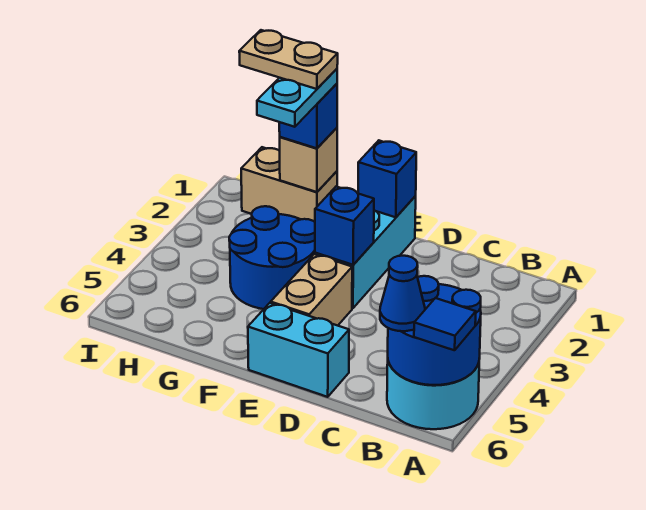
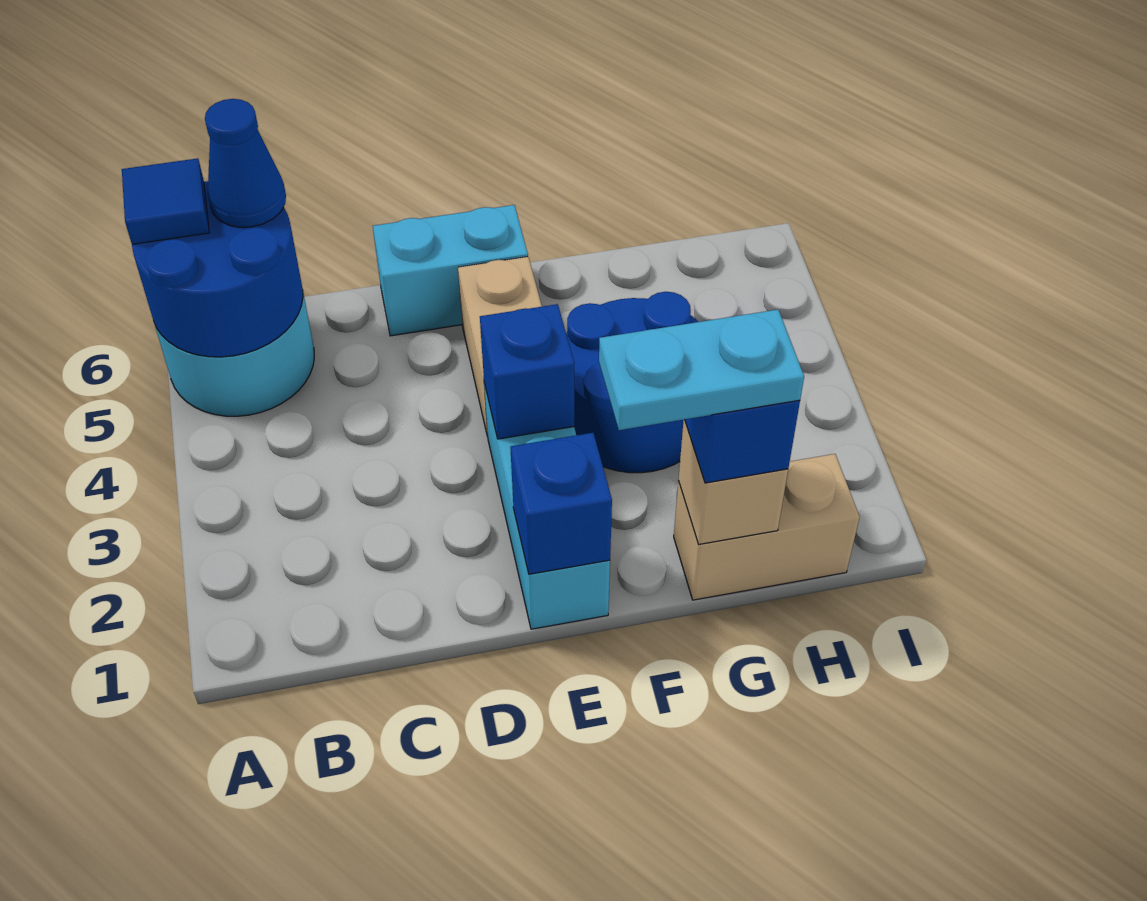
cyan plate G1:G2 level 4 -> cyan plate F1:G1 level 4
tan plate G1:H1 level 5 -> none

